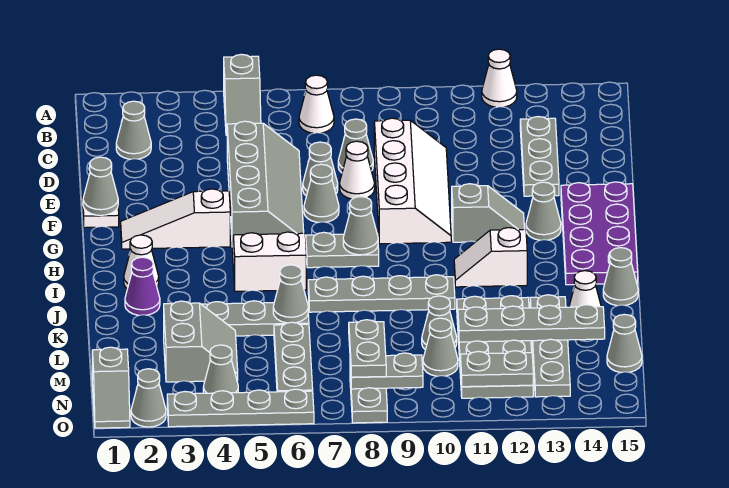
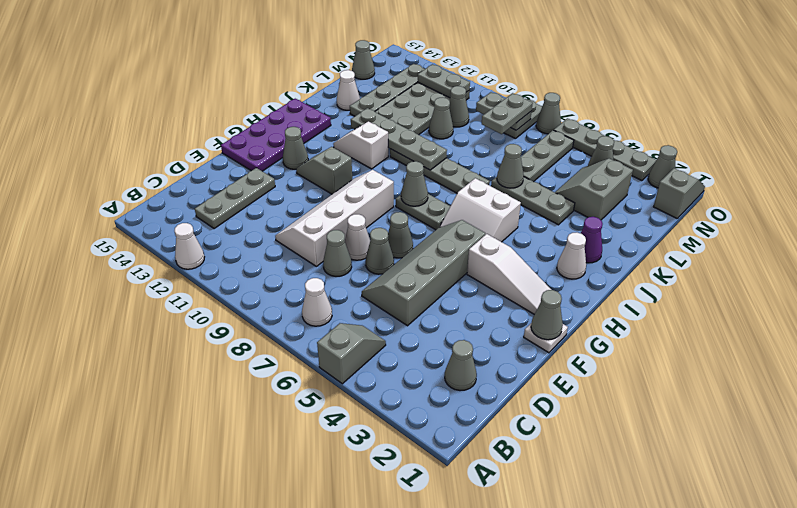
white slope I11:I12 level 1 top 12 -> white slope I11:I12 level 1 top 11
grey cone J15 level 1 -> grey cone O7 level 1
grey plate L11:L14 level 2 -> grey plate J9:J12 level 2

